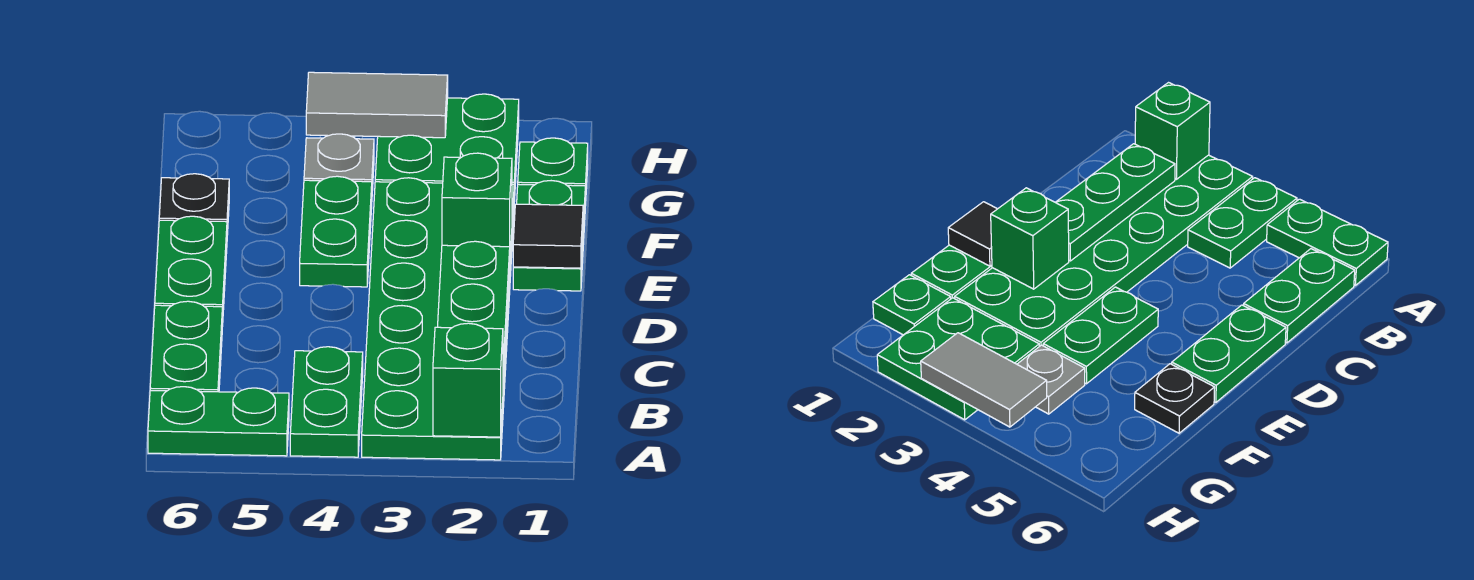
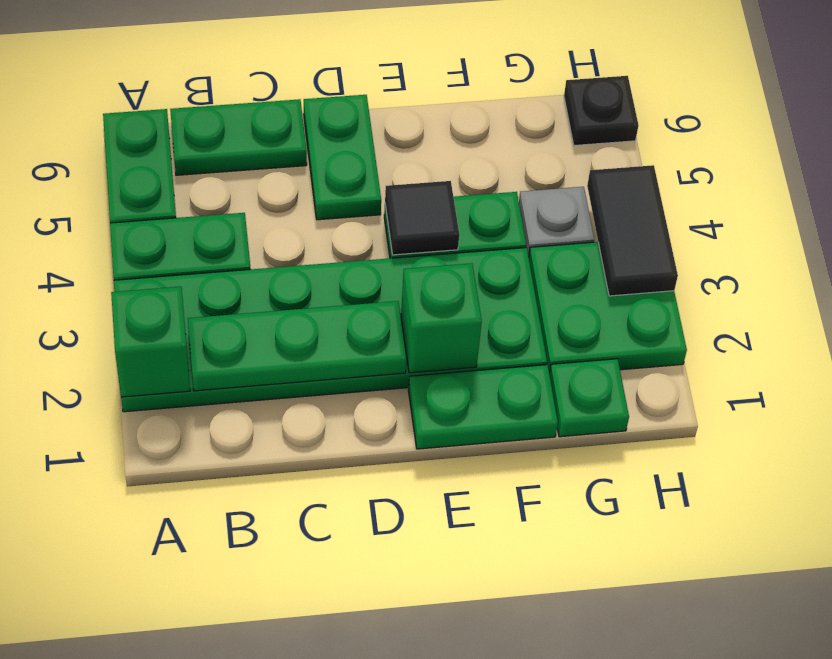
green plate D6:E6 level 1 -> green plate D5:D6 level 1
black tile E1 level 2 -> black tile E4 level 2
black plate F6 level 1 -> black plate H6 level 1
grey tile H3:H4 level 2 -> black tile H3:H4 level 2

